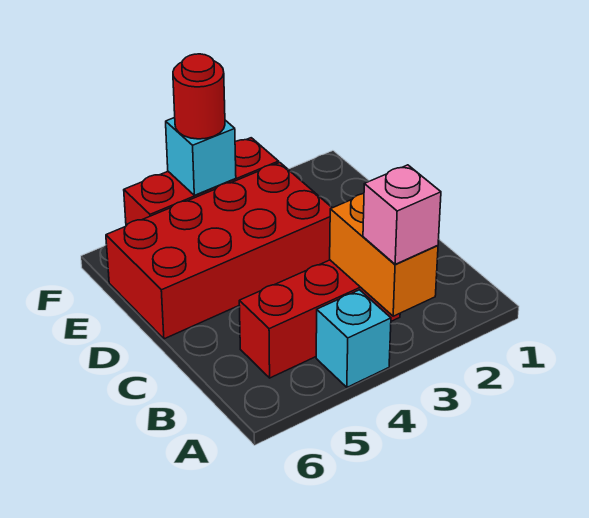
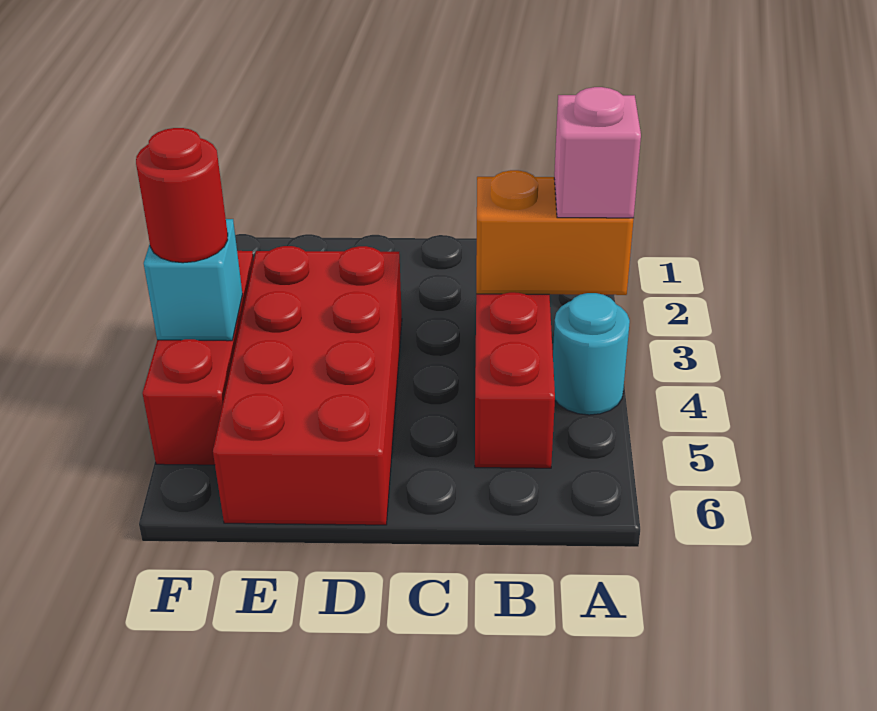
cyan brick A4 level 1 -> cyan round brick A4 level 1

